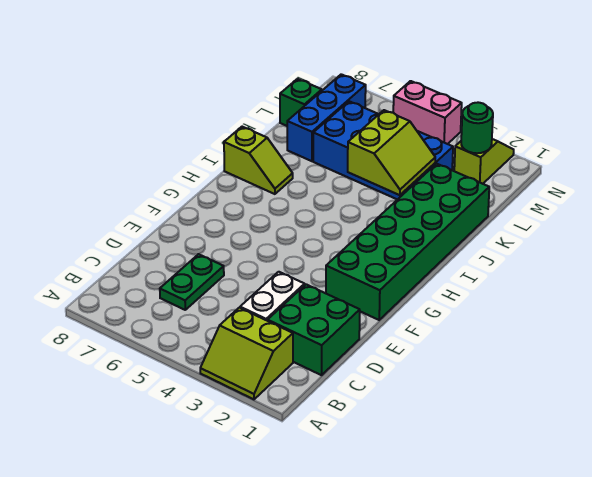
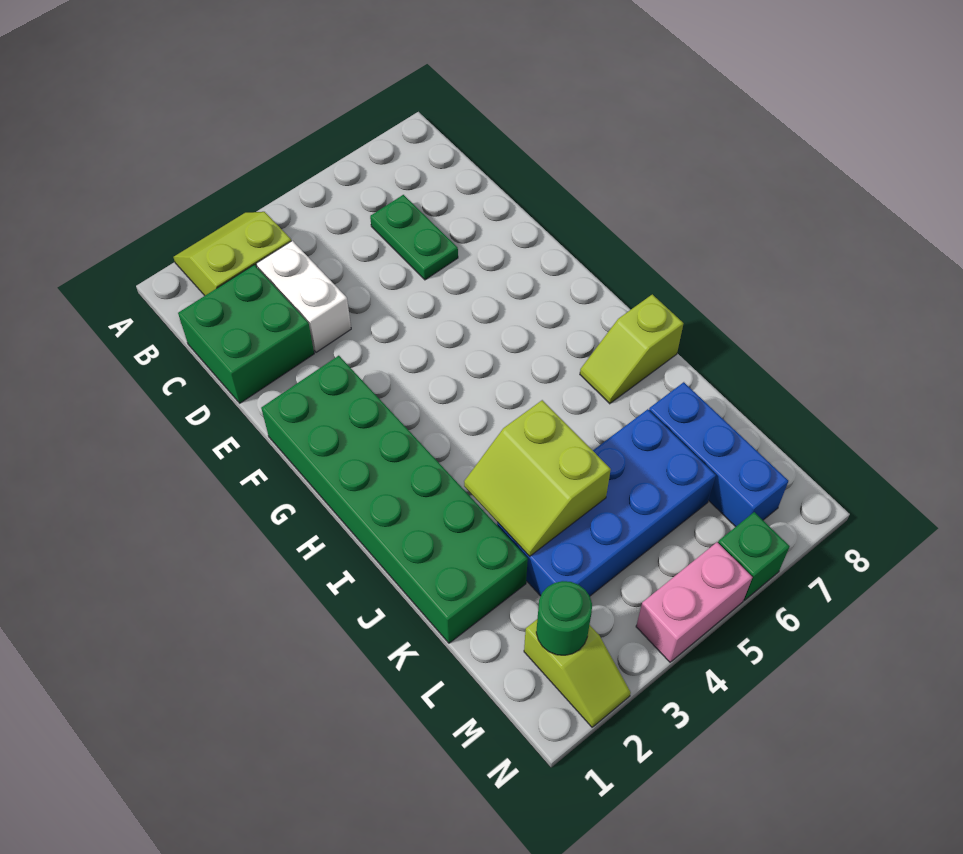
green brick L8 level 1 -> green brick N6 level 1

